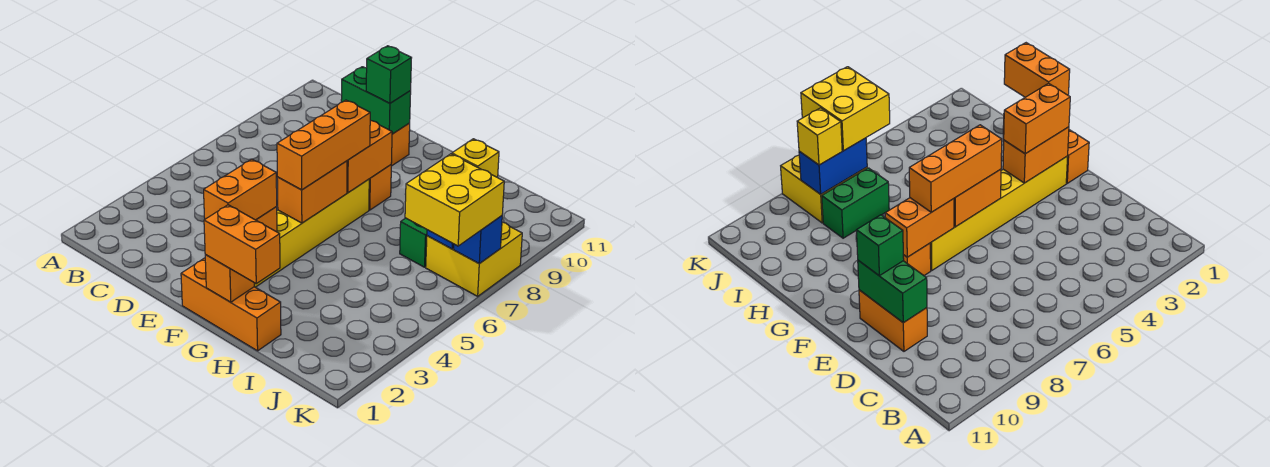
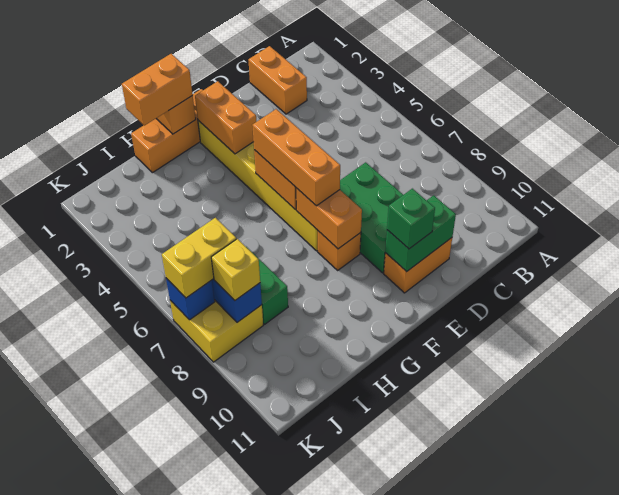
none -> green brick D7:E9 level 1
orange brick F2:F3 level 3 -> orange brick C1:C2 level 1
yellow brick J6:K7 level 3 -> yellow brick J7:K7 level 3

